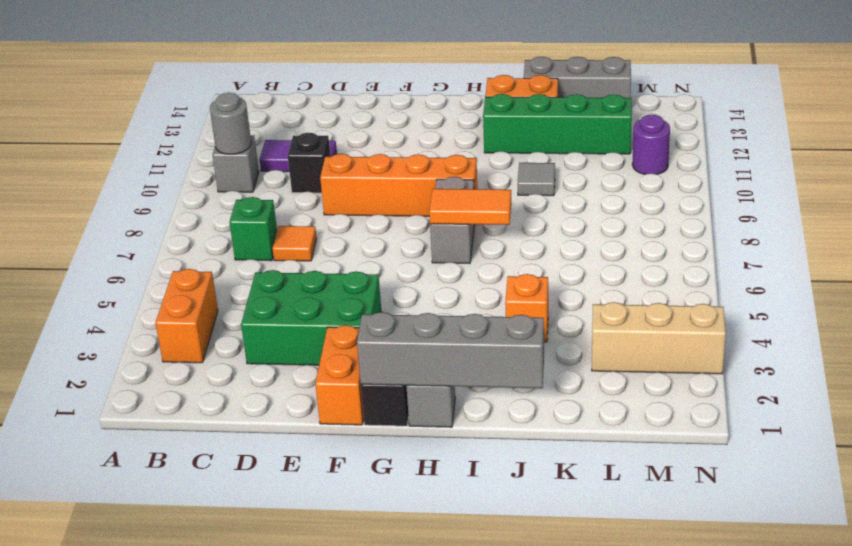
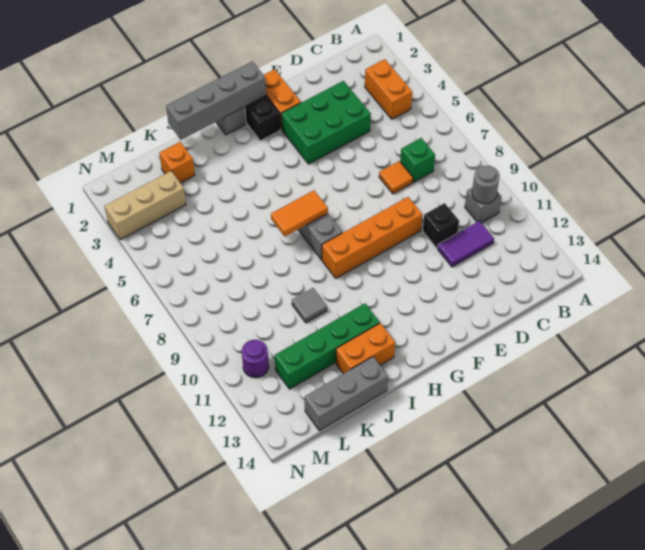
orange brick J4 level 1 -> orange brick K2 level 1

